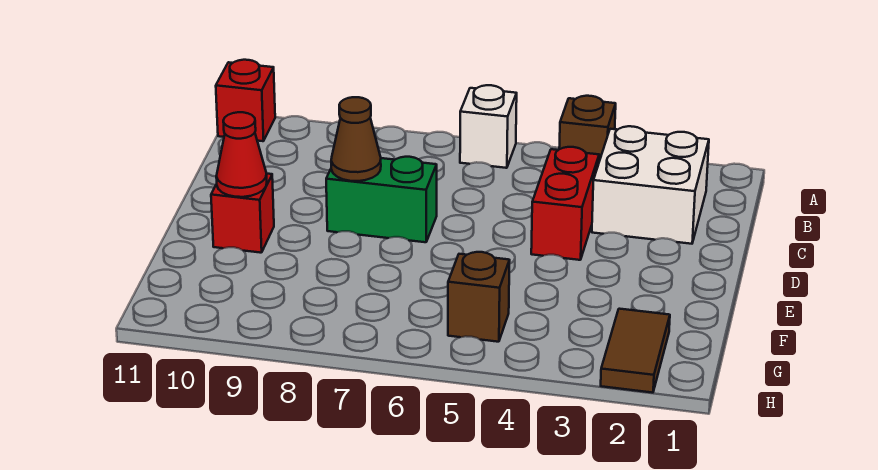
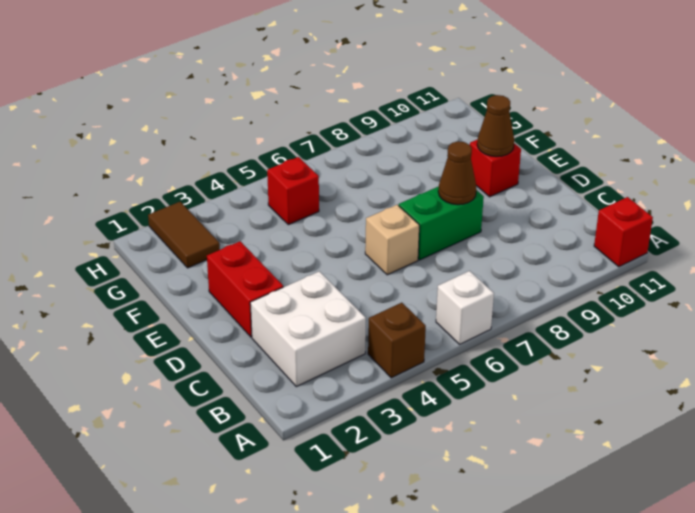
red brick C4:D4 level 1 -> red brick D2:E2 level 1
none -> tan brick D6 level 1
red cone E10 level 2 -> brown cone E10 level 2
brown brick G5 level 1 -> red brick G5 level 1

